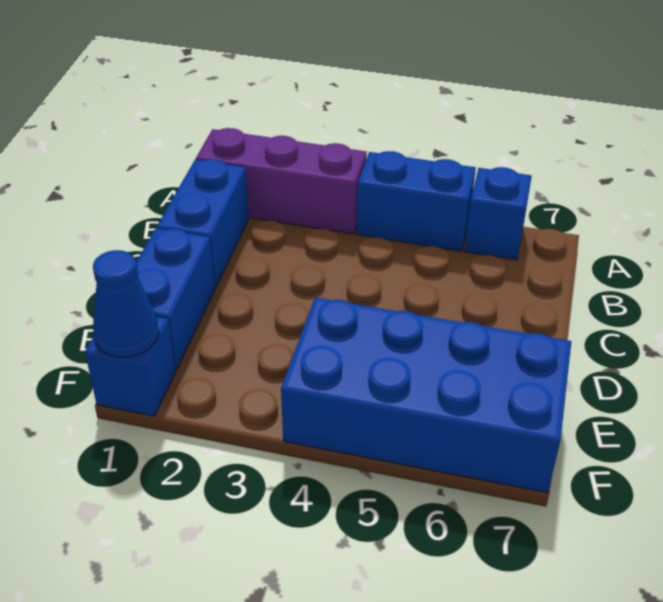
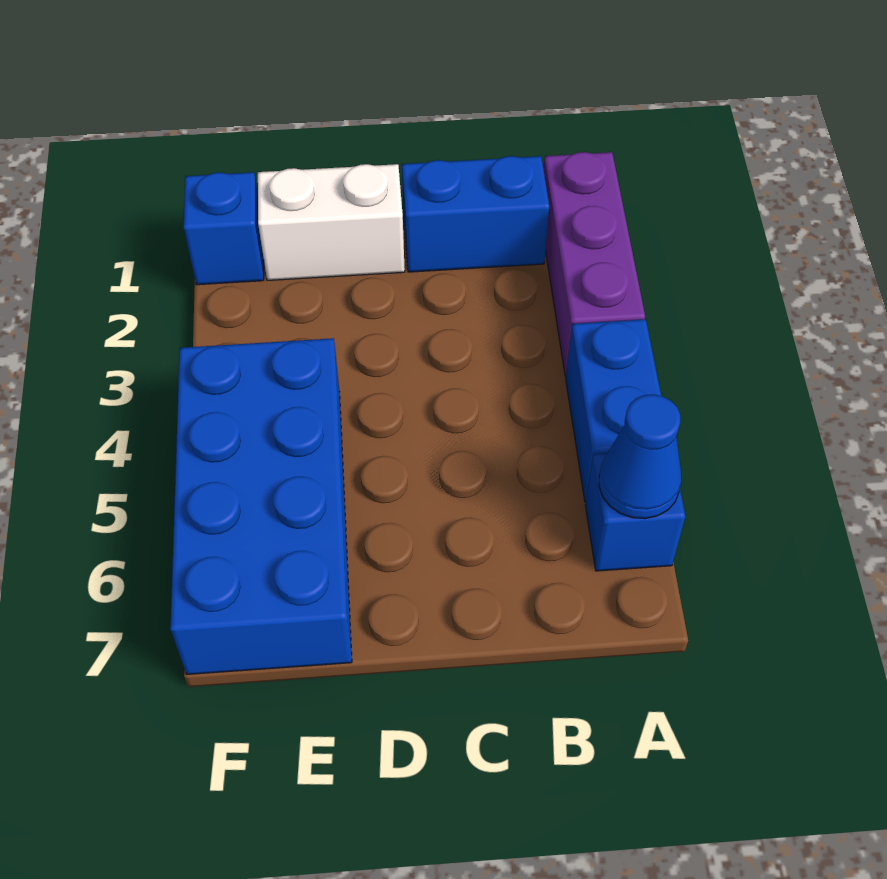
blue brick D1:E1 level 1 -> white brick D1:E1 level 1
blue cone F1 level 2 -> blue cone A6 level 2

